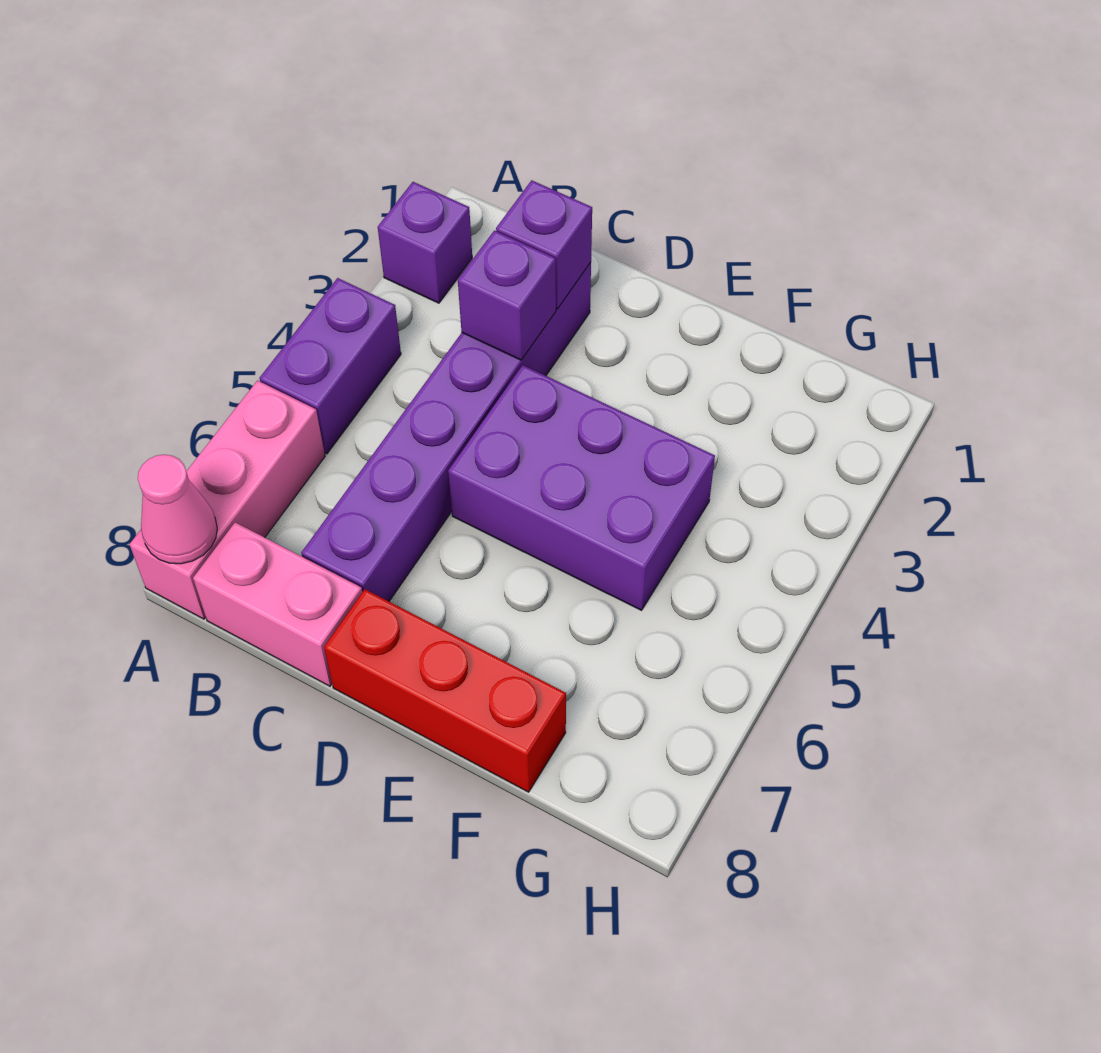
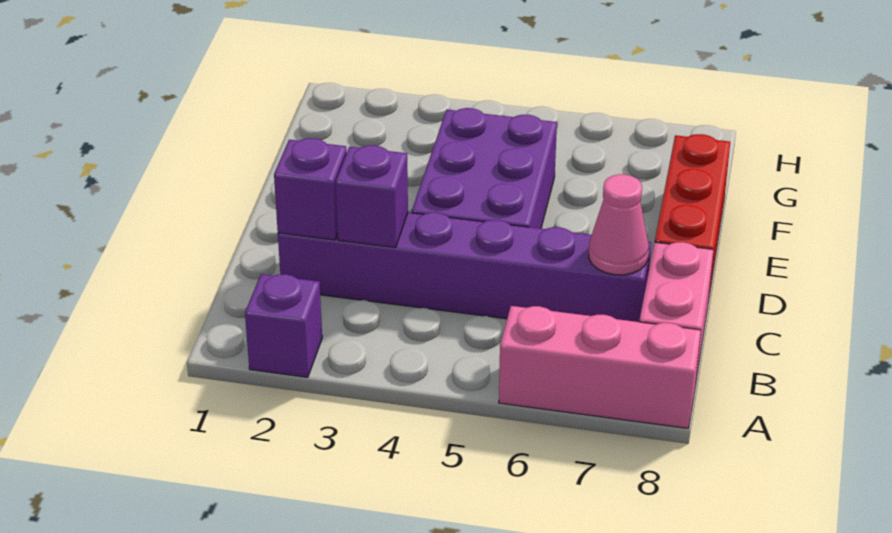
purple brick A4:A5 level 1 -> none
pink cone A8 level 2 -> pink cone C7 level 2

